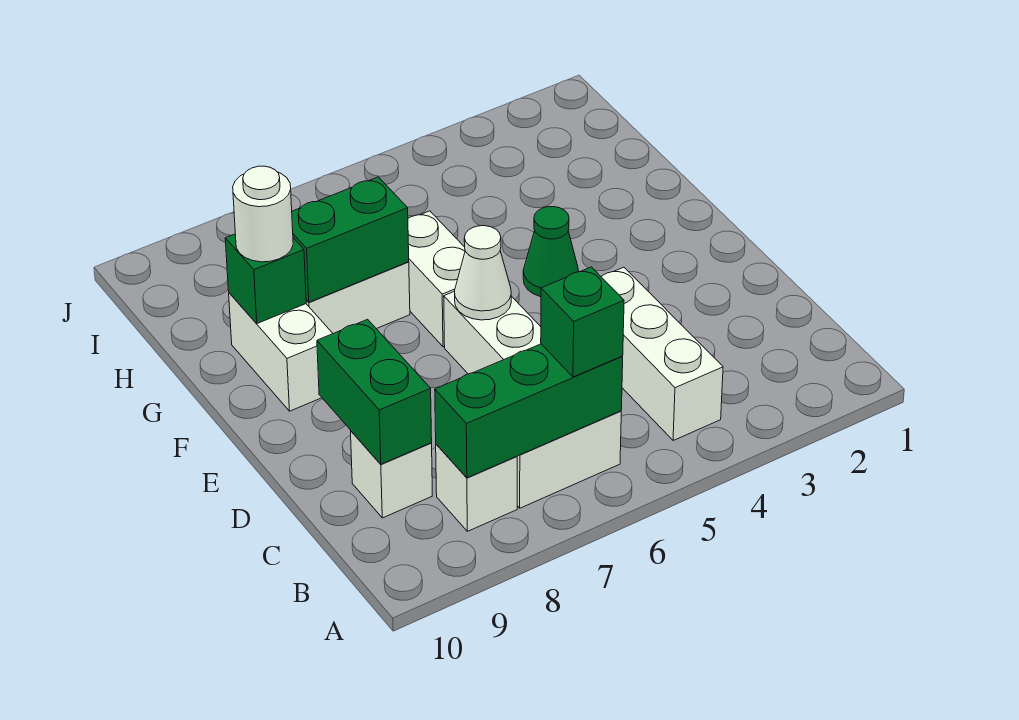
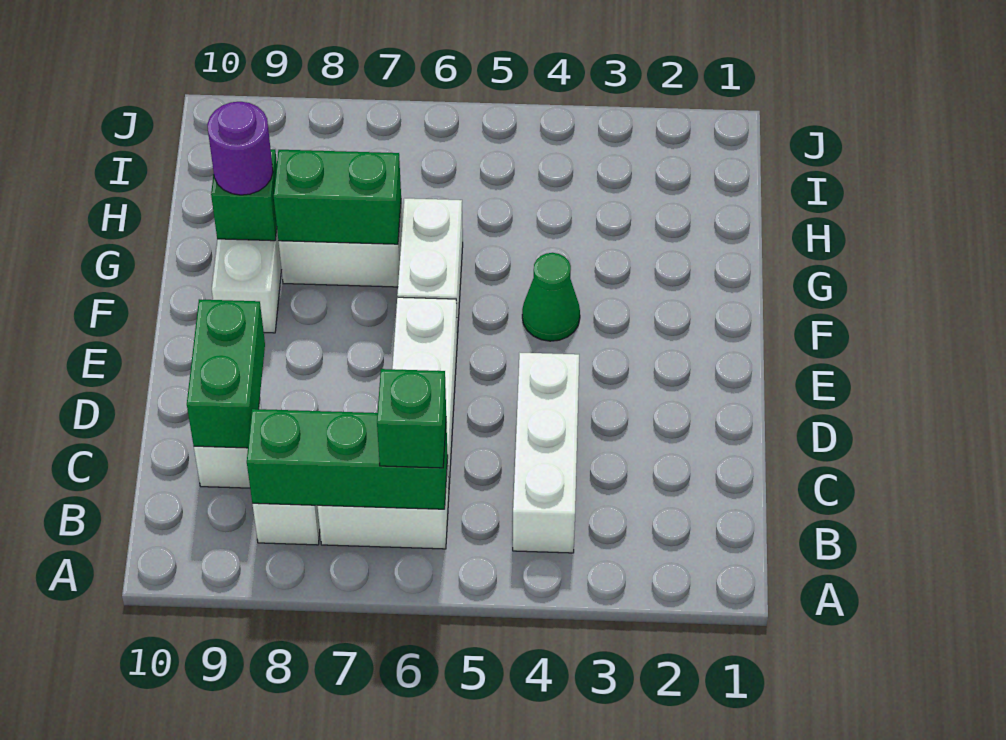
white cone E6 level 2 -> none
white round brick G9 level 3 -> purple round brick G9 level 3

